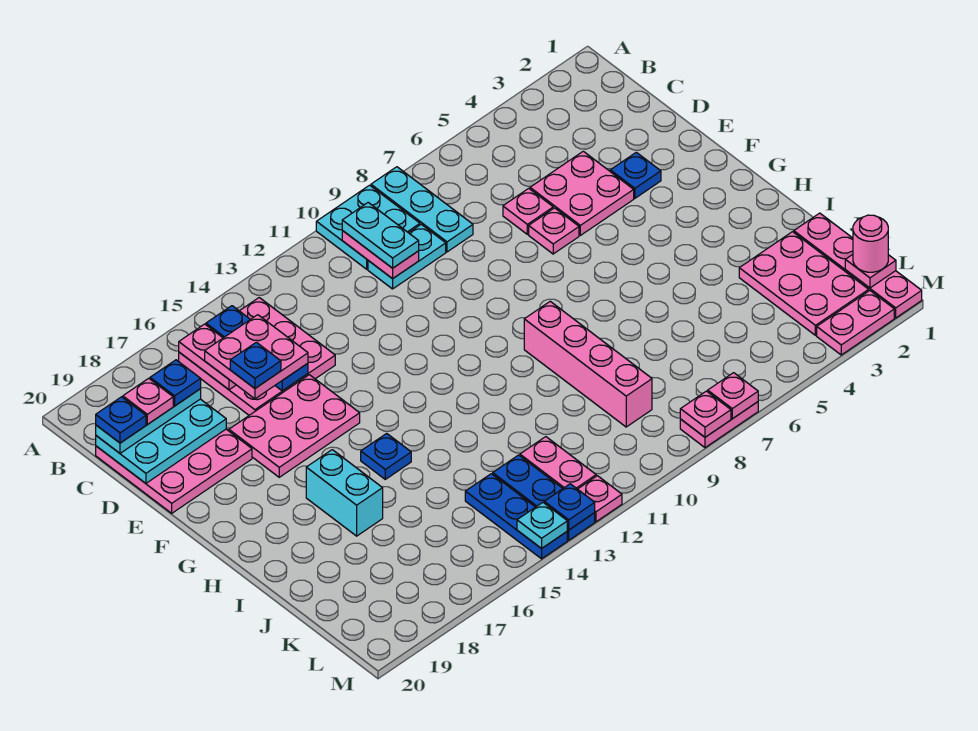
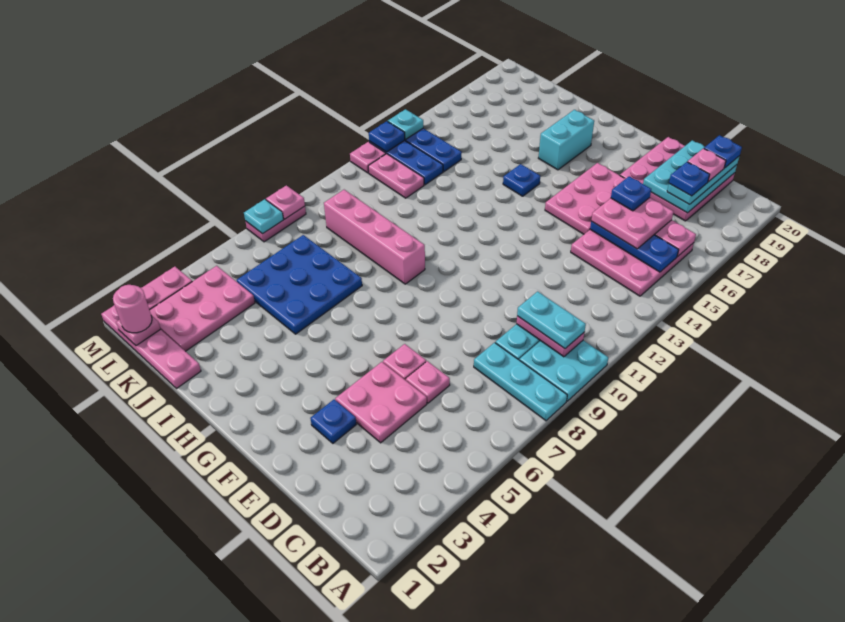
cyan brick H17:I17 level 1 -> cyan brick H17:H18 level 1
none -> blue plate I5:K7 level 1
pink plate J2:L3 level 1 -> pink plate K2:L4 level 1
pink plate M7 level 2 -> cyan plate M7 level 2

